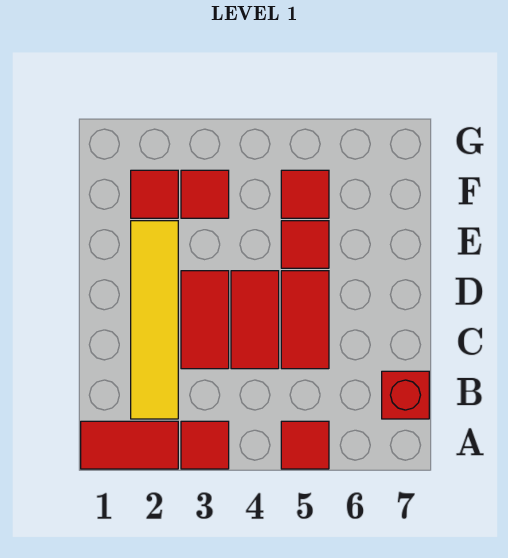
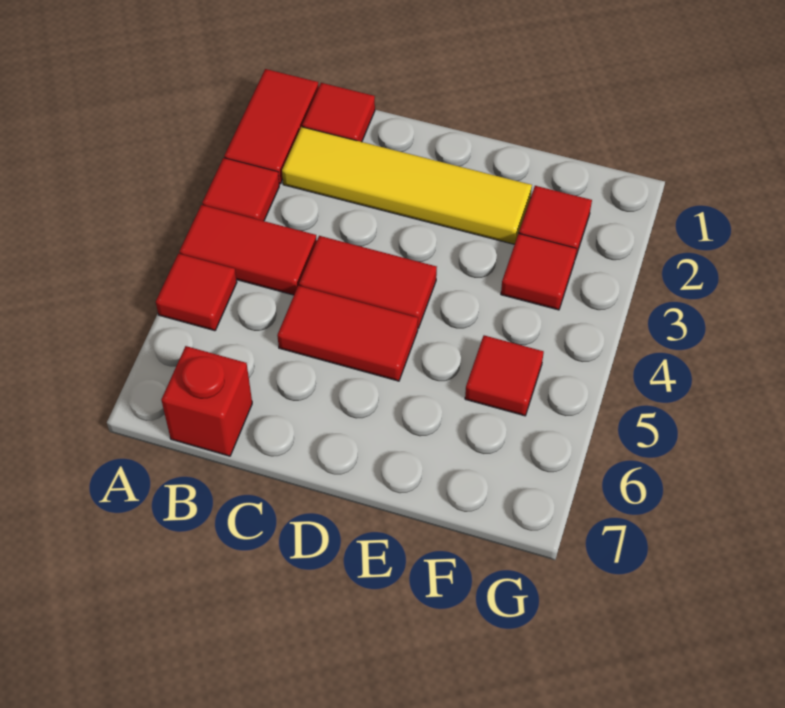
red tile C3:D3 level 1 -> red tile A4:B4 level 1
red tile E5 level 1 -> red tile B1 level 1

